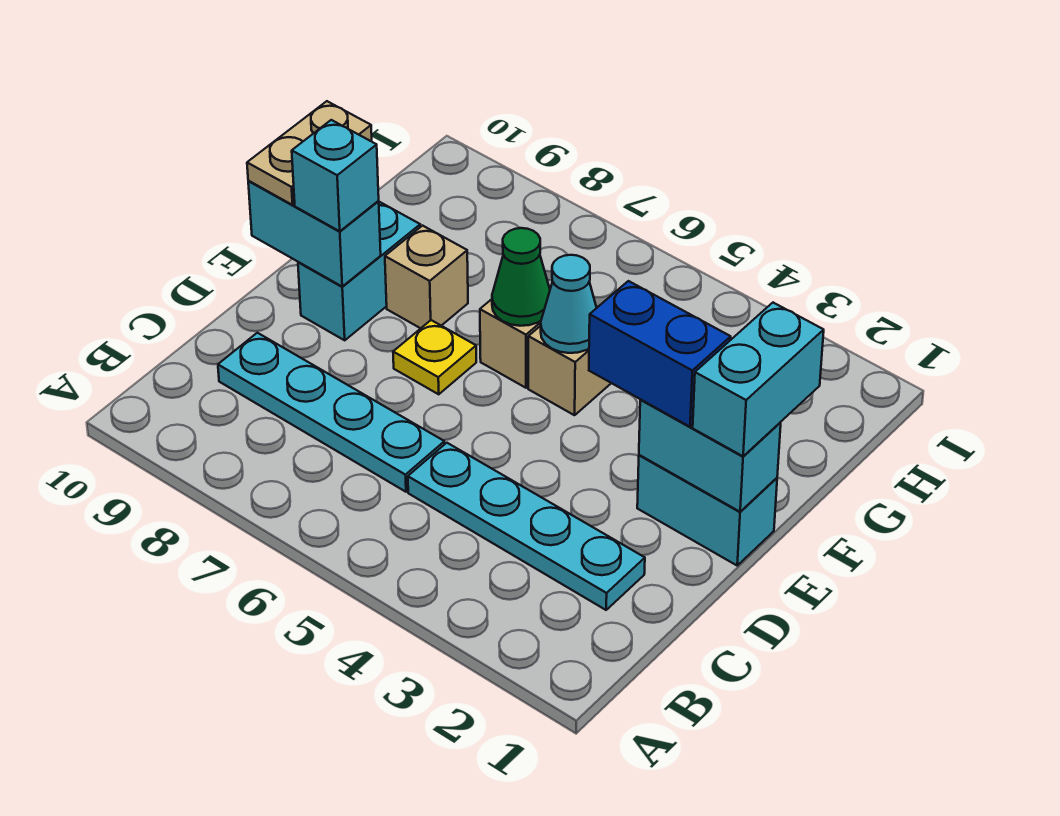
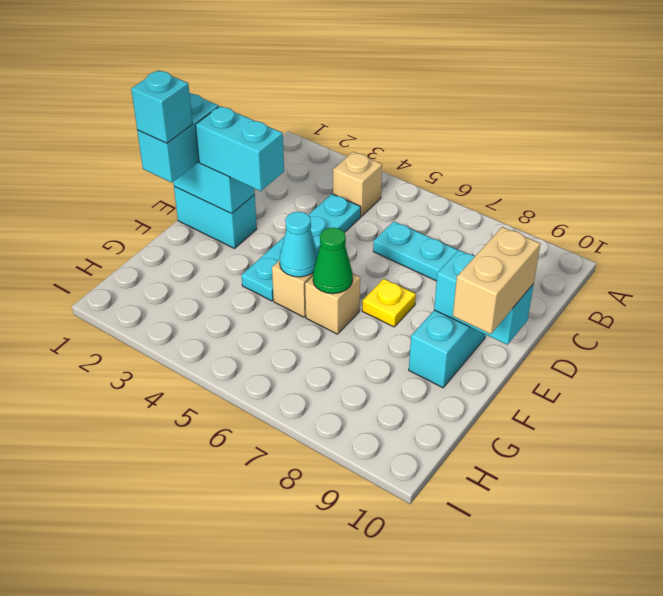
cyan plate C2:C5 level 1 -> cyan plate C4:F4 level 1
blue brick E2:E3 level 3 -> cyan brick E2:E3 level 3
cyan brick E9 level 3 -> cyan brick F1 level 4
tan plate E10:F10 level 3 -> tan brick E10:F10 level 3
tan brick F8 level 1 -> tan brick B4 level 1

